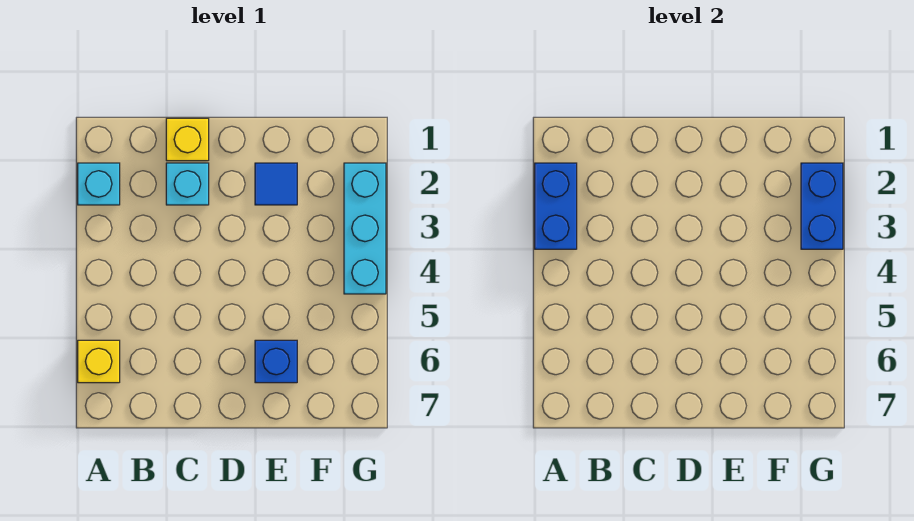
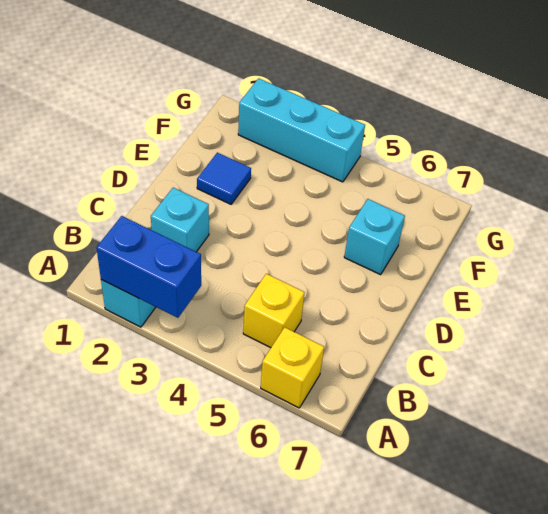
yellow brick C1 level 1 -> yellow brick B5 level 1
blue brick E6 level 1 -> cyan brick E6 level 1
blue brick G2:G3 level 2 -> none

